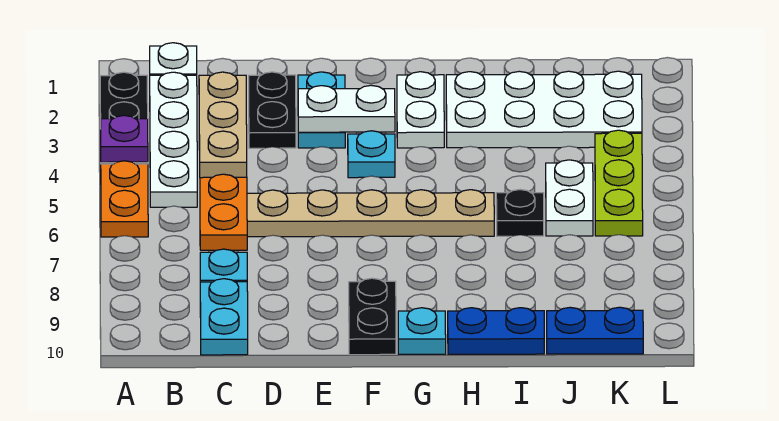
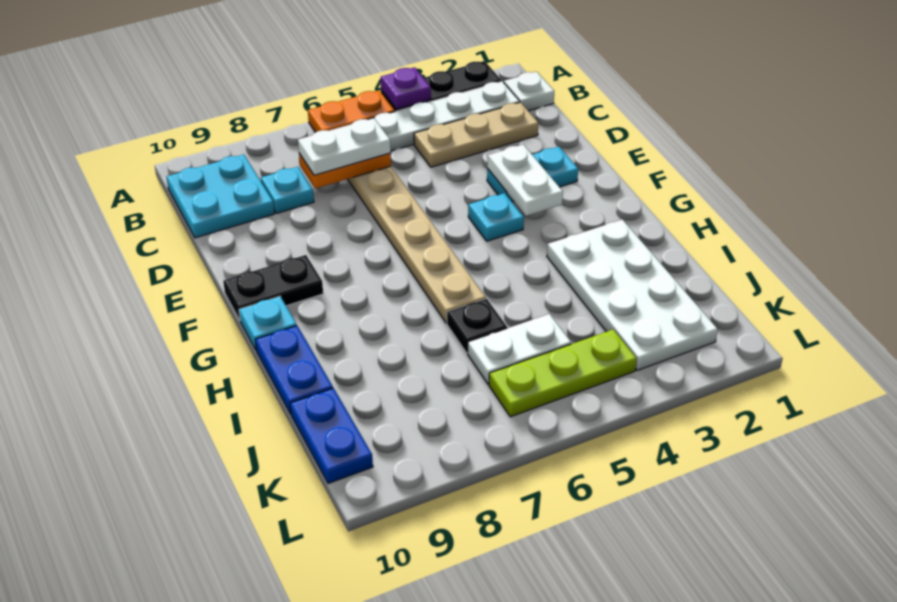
cyan plate C9:C10 level 1 -> cyan plate B9:C10 level 1
black plate D2:D3 level 1 -> none
white plate G2:G3 level 1 -> white plate C6:C7 level 3

